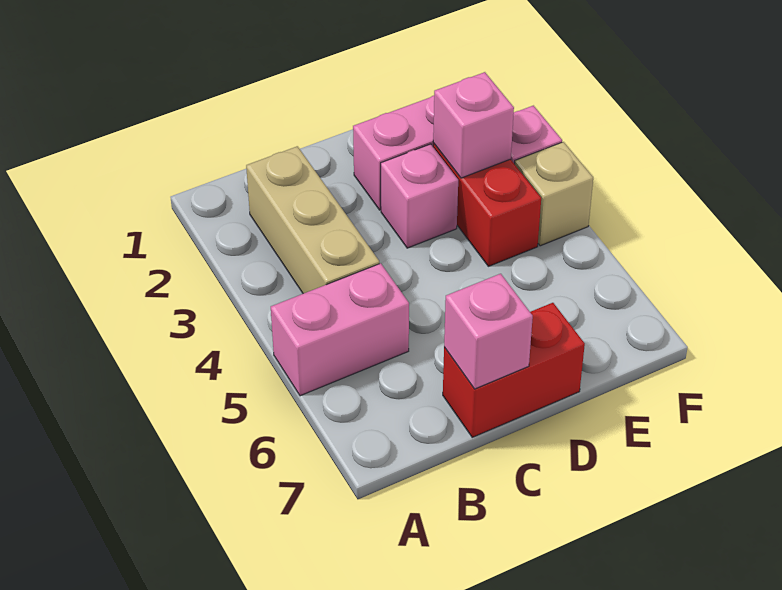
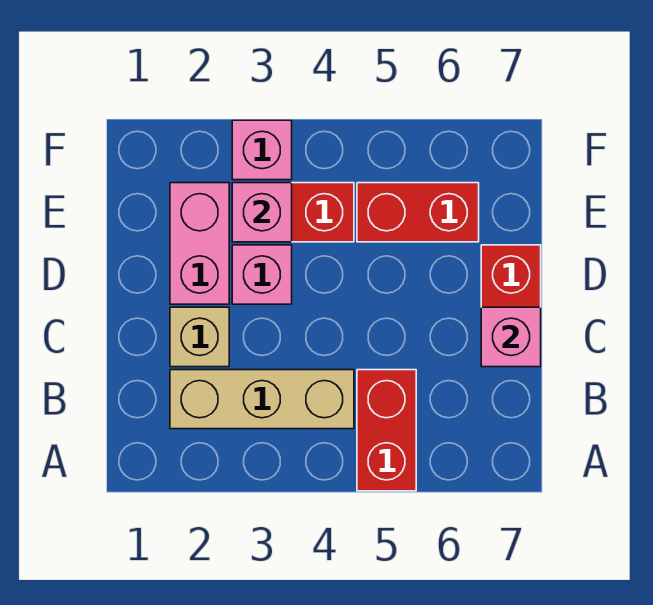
pink brick A5:B5 level 1 -> red brick A5:B5 level 1
none -> red brick E5:E6 level 1
tan brick F4 level 1 -> tan brick C2 level 1

